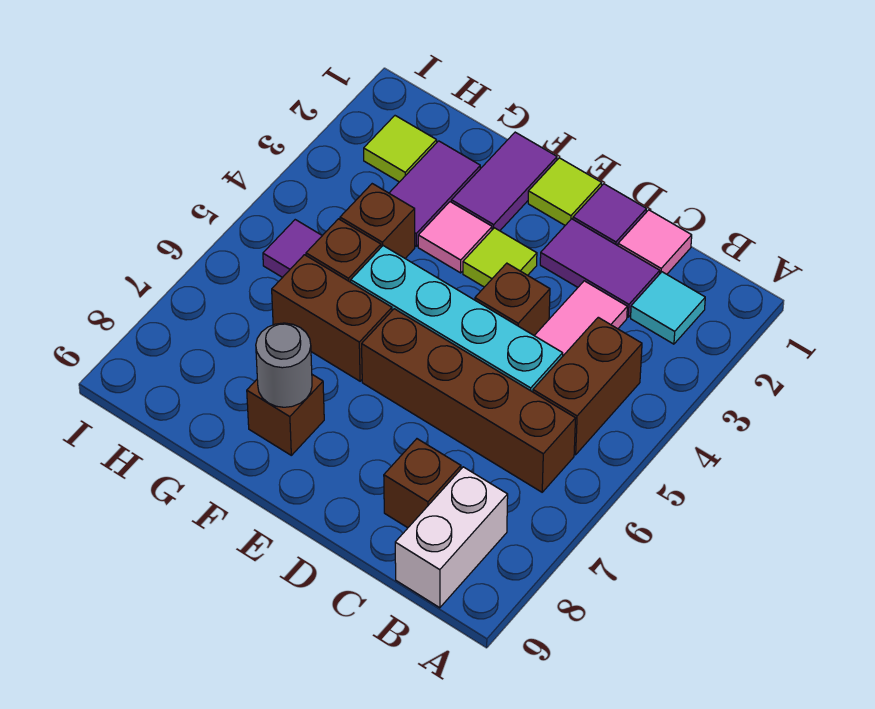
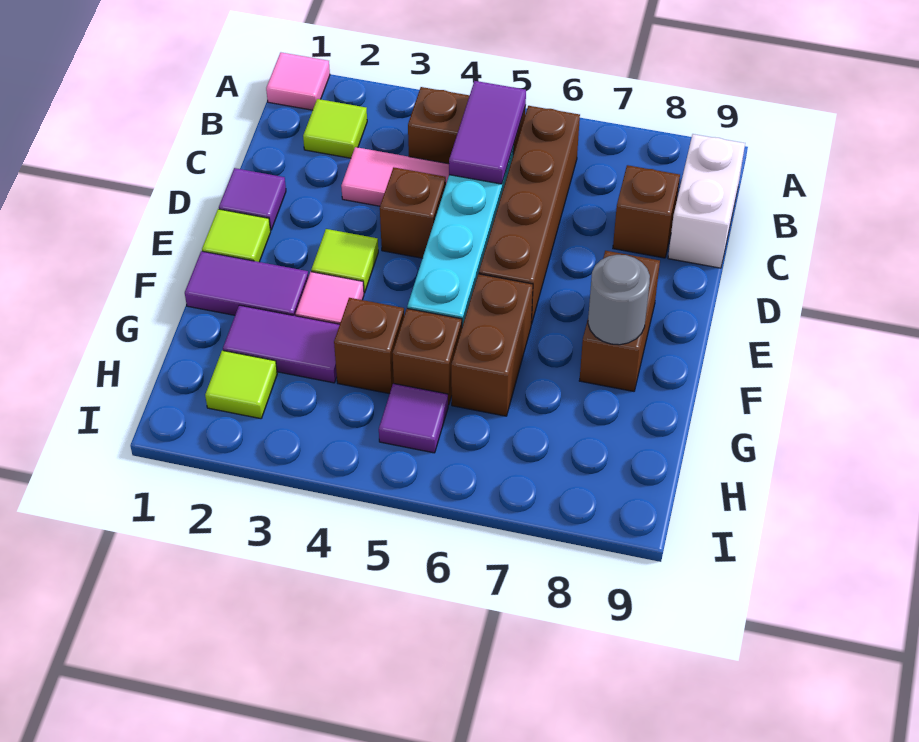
cyan tile B2 level 1 -> lime tile B2 level 1
white brick B8:B9 level 1 -> white brick B9:C9 level 1
pink tile C1 level 1 -> pink tile A1 level 1
purple tile C2:D2 level 1 -> purple tile B5:C5 level 2
brown brick F8 level 1 -> brown brick E8:F8 level 1

